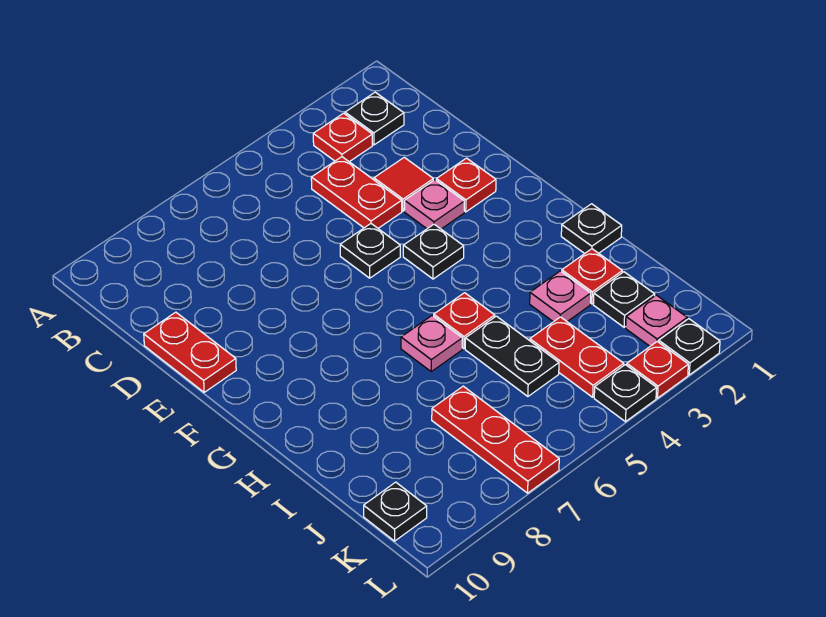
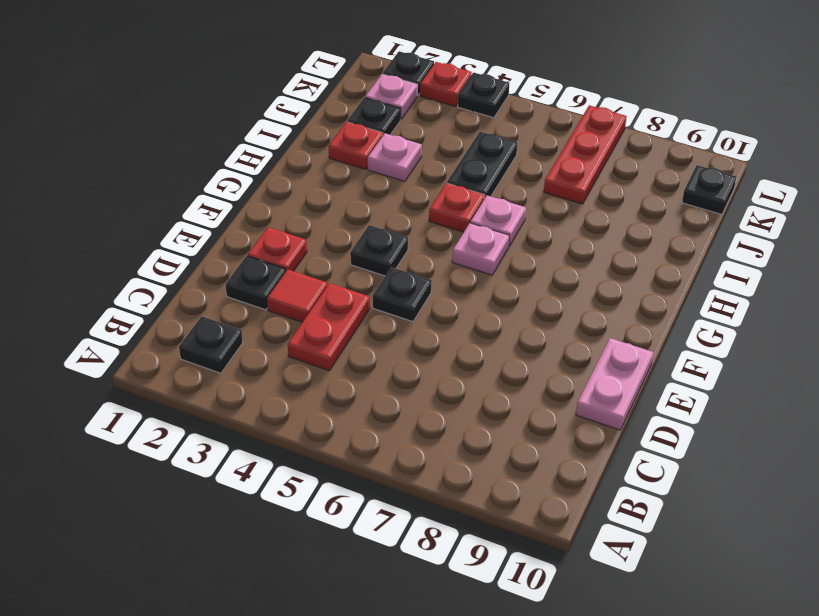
red plate B3 level 1 -> none
red plate D10:E10 level 1 -> pink plate D10:E10 level 1
pink plate E3 level 1 -> pink plate G6 level 1
black plate H1 level 1 -> black plate D2 level 1
red plate J4:K4 level 1 -> none

